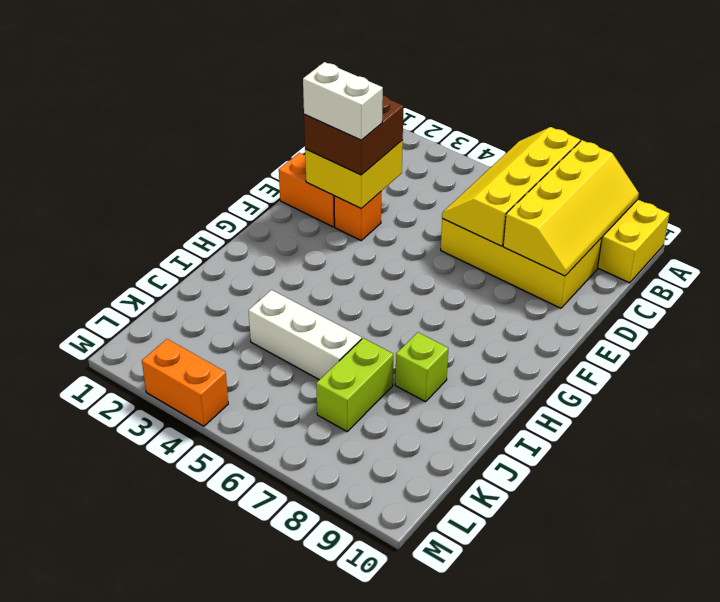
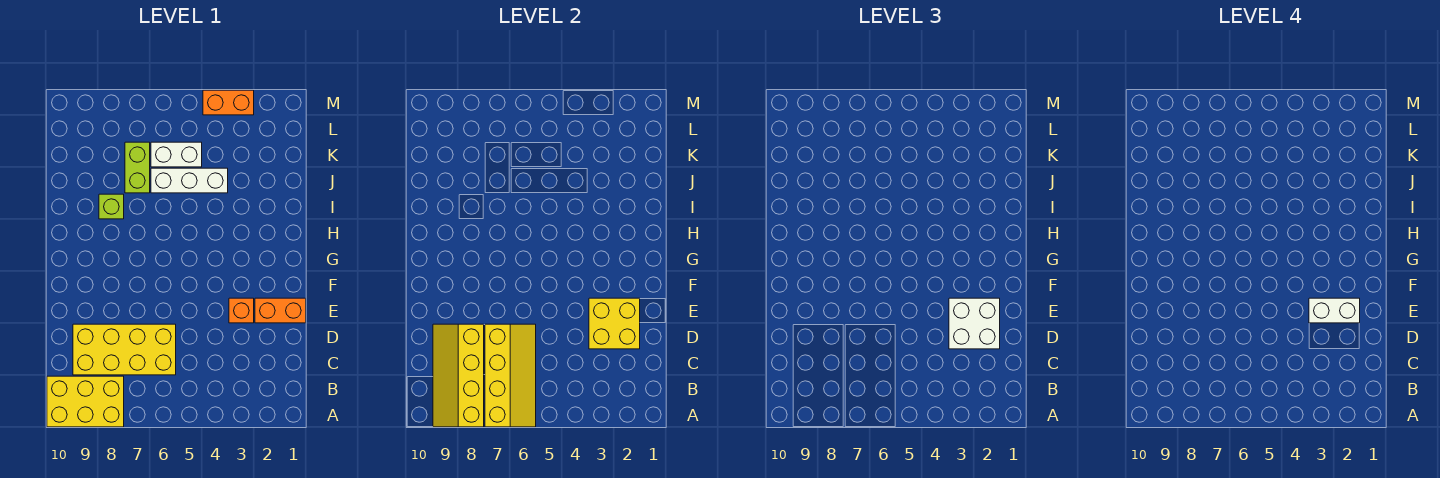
brown brick D2:E3 level 3 -> white brick D2:E3 level 3
none -> white brick K5:K6 level 1

